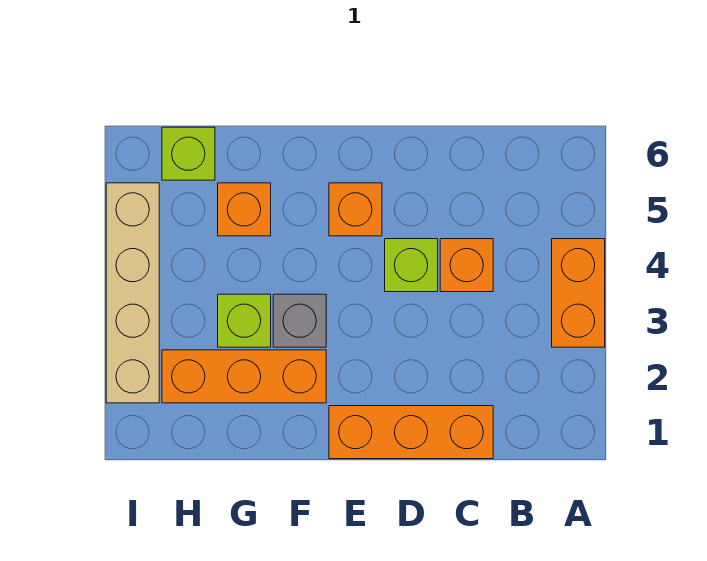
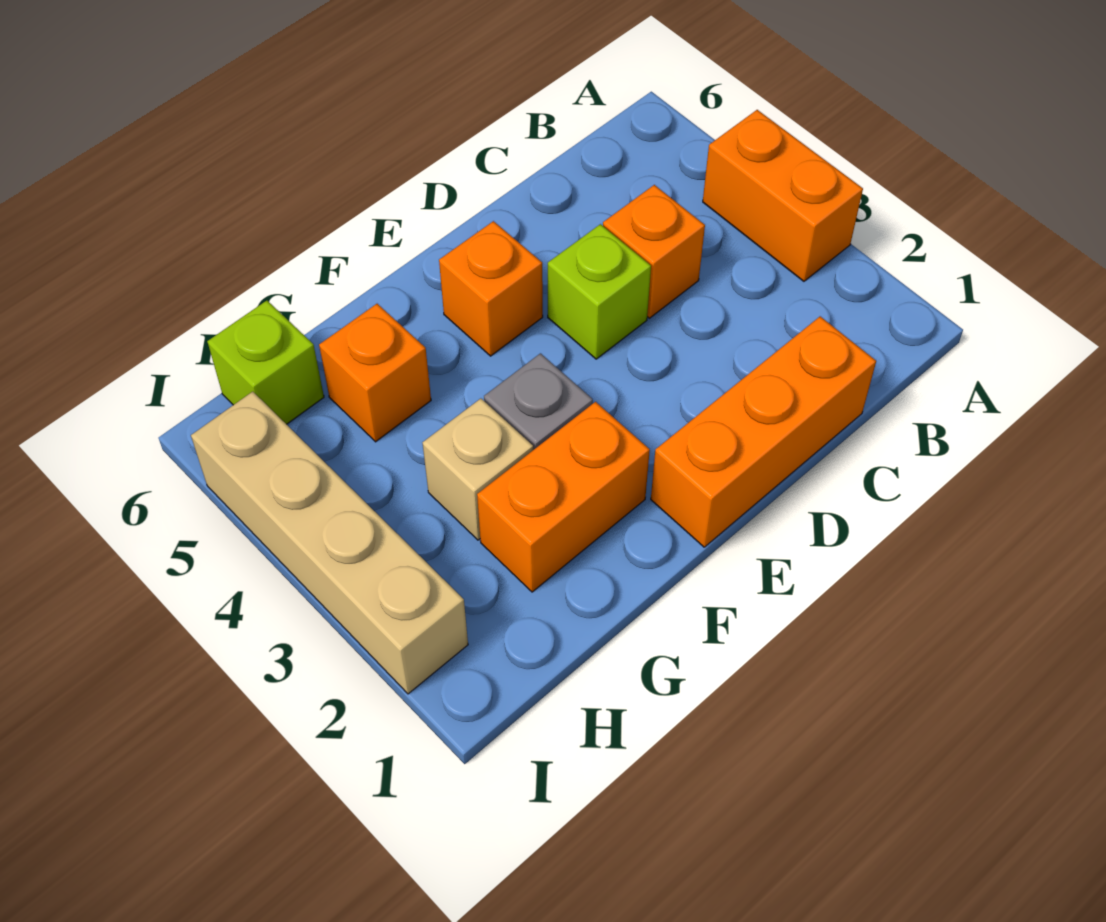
orange brick F2:H2 level 1 -> orange brick F2:G2 level 1
lime brick G3 level 1 -> tan brick G3 level 1

